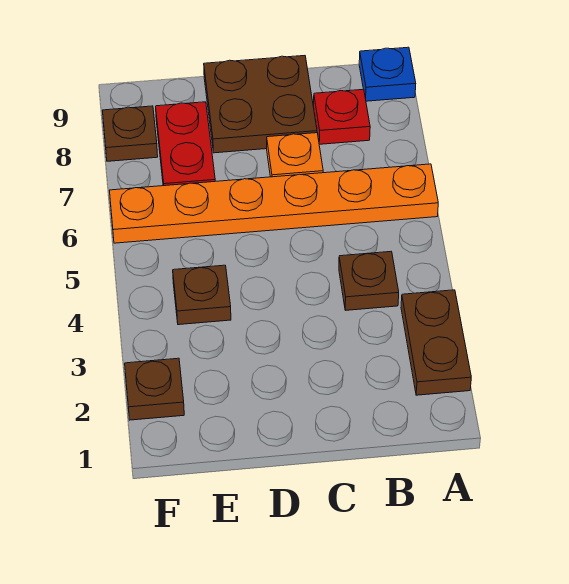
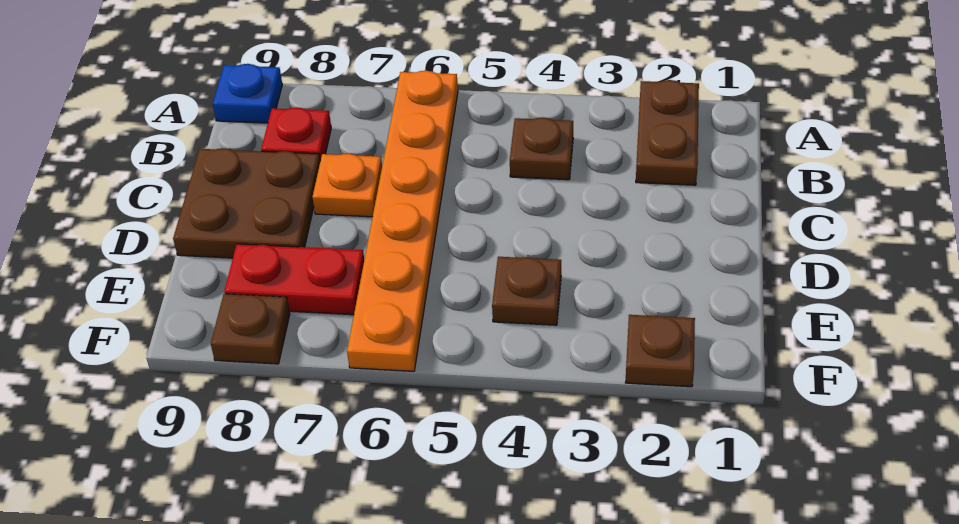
brown plate A2:A3 level 1 -> brown plate A2:B2 level 1

